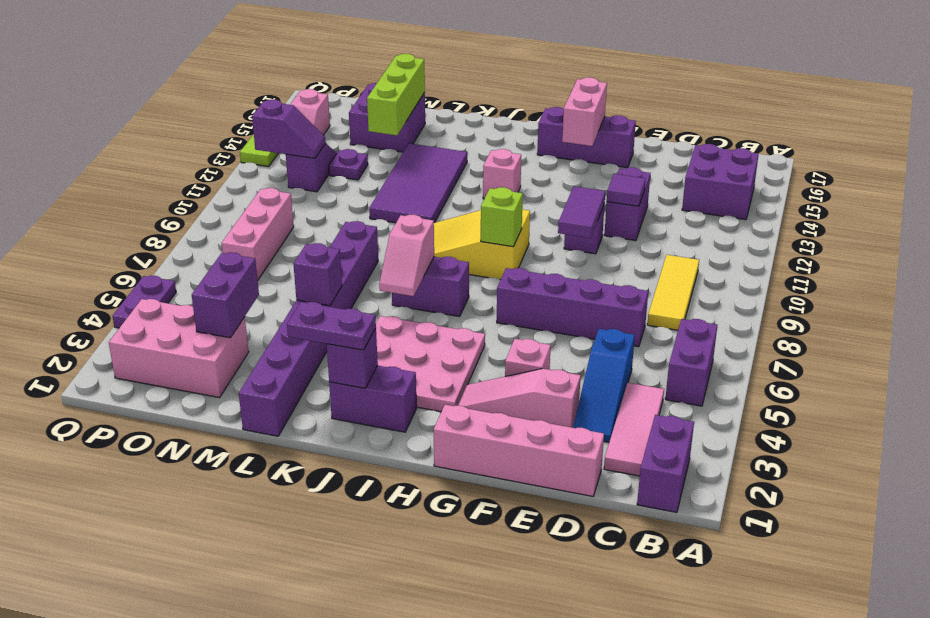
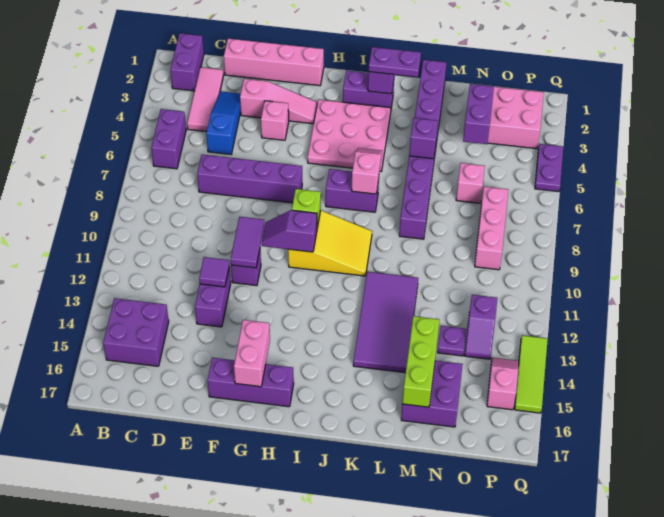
yellow tile C8:C10 level 1 -> none
pink brick I13 level 1 -> pink brick N6 level 1
purple slope O12:P12 level 2 top P -> purple slope G10:H10 level 2 top H

